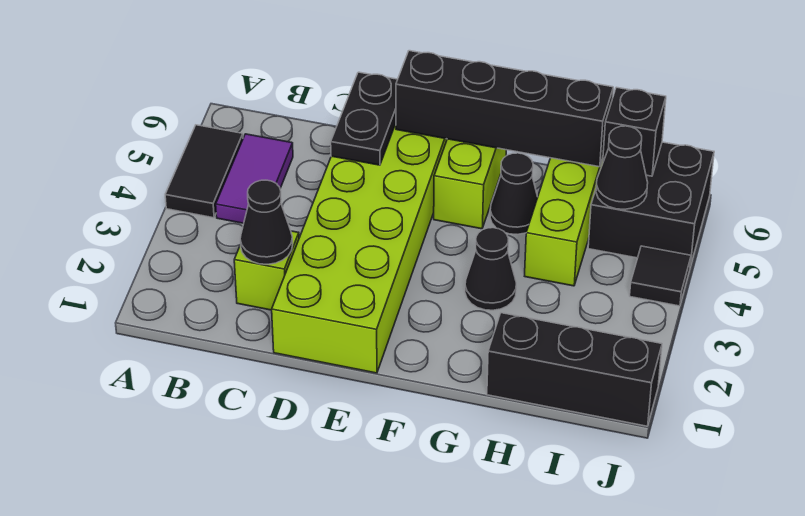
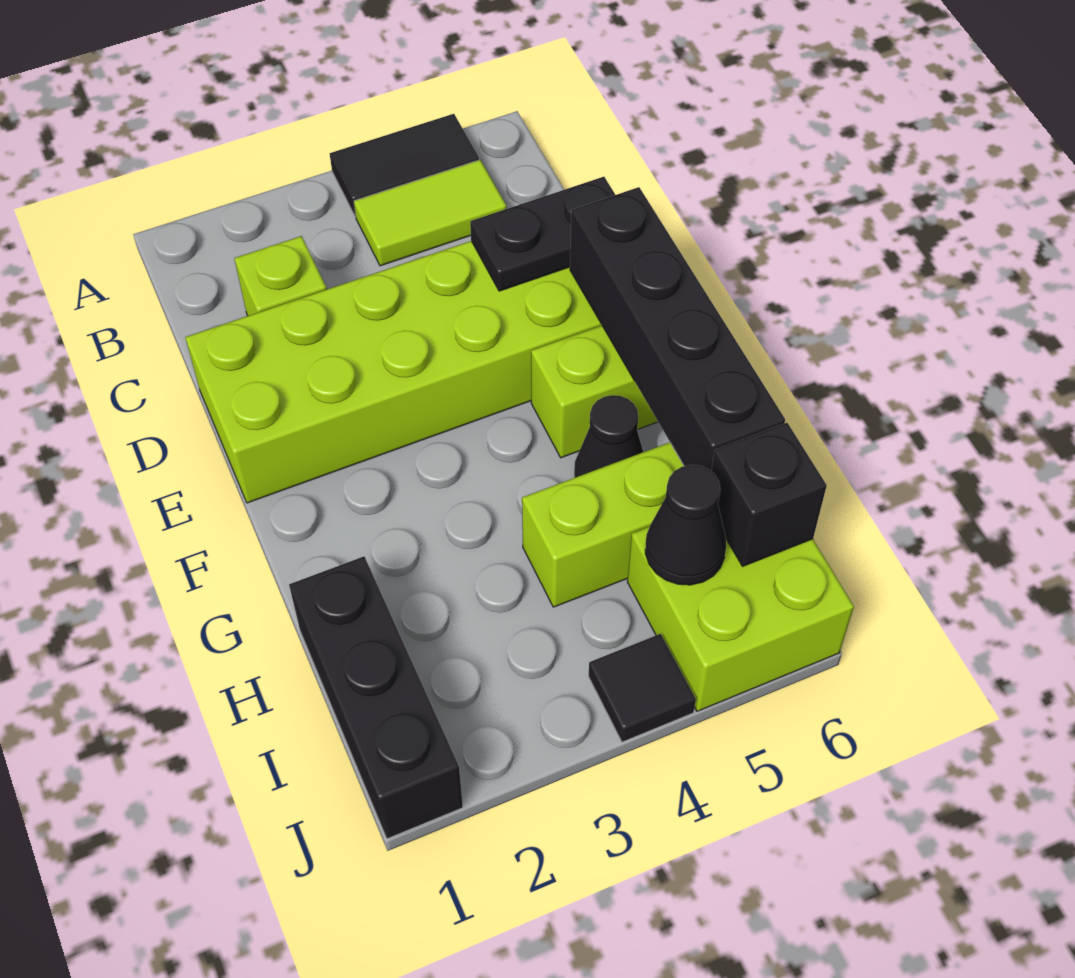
purple tile B4:B5 level 1 -> lime tile B4:B5 level 1
black cone C2 level 2 -> none
black cone G3 level 1 -> none
black brick I5:J6 level 1 -> lime brick I5:J6 level 1

